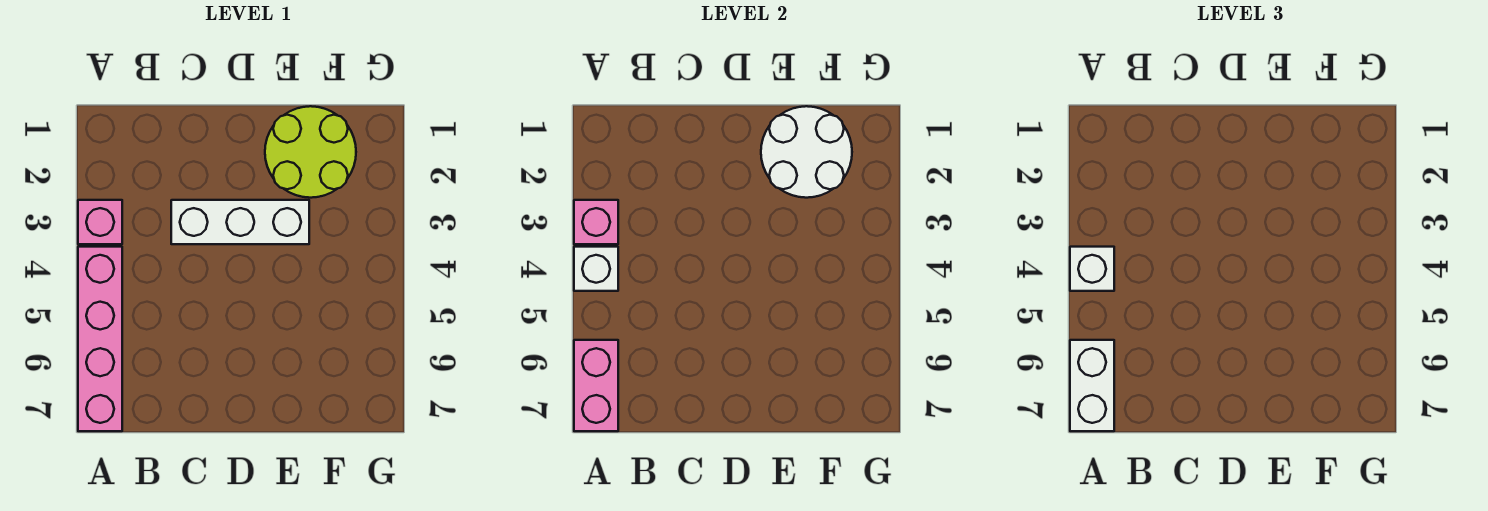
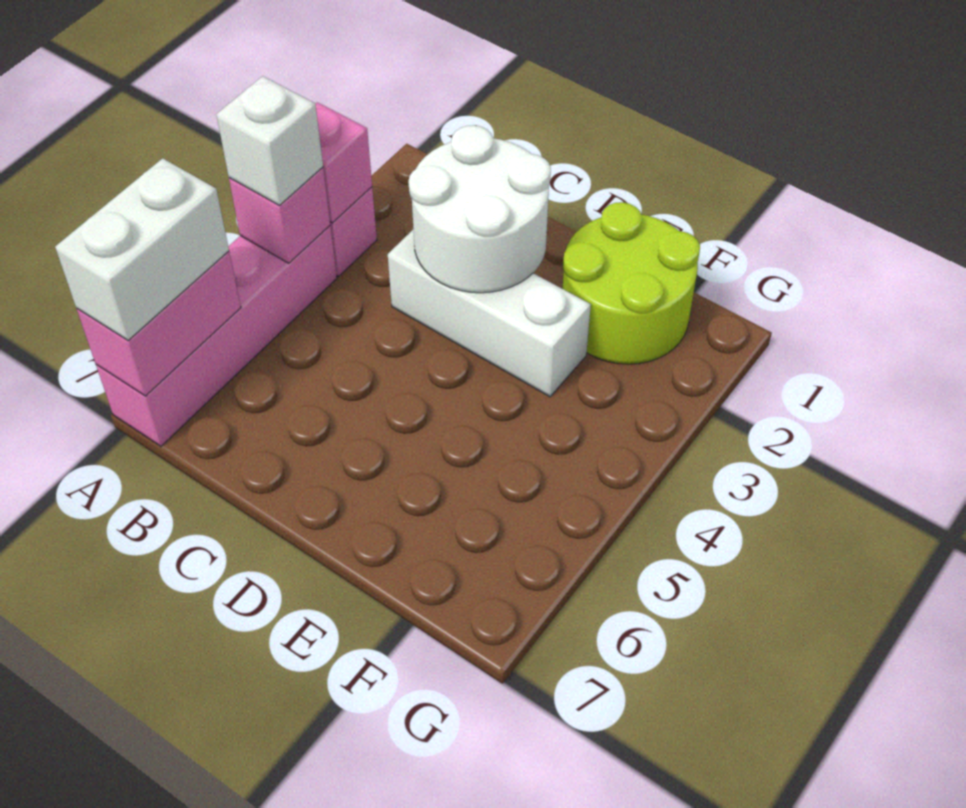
white brick A4 level 2 -> pink brick A4 level 2
white round brick E1:F2 level 2 -> white round brick C2:D3 level 2

